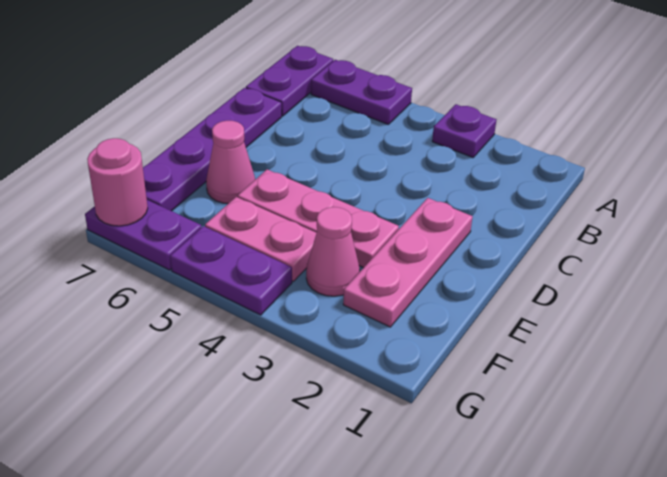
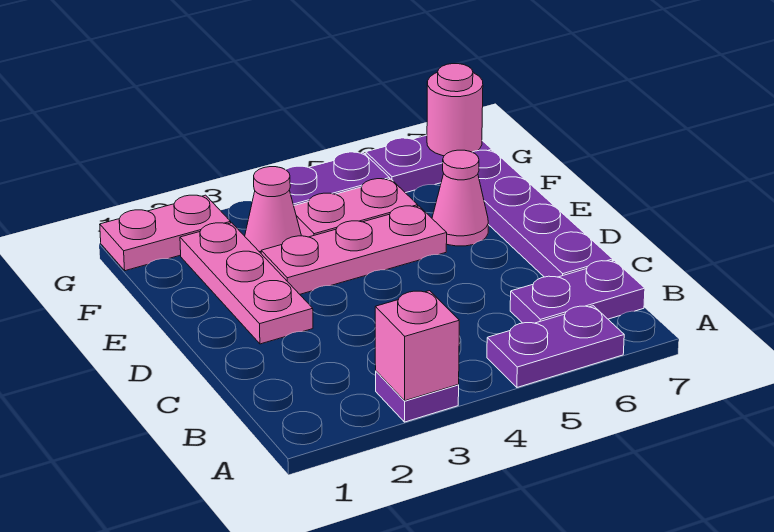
none -> pink brick A3 level 2
purple plate A7:B7 level 1 -> purple plate B6:B7 level 1
none -> pink plate G1:G2 level 1

